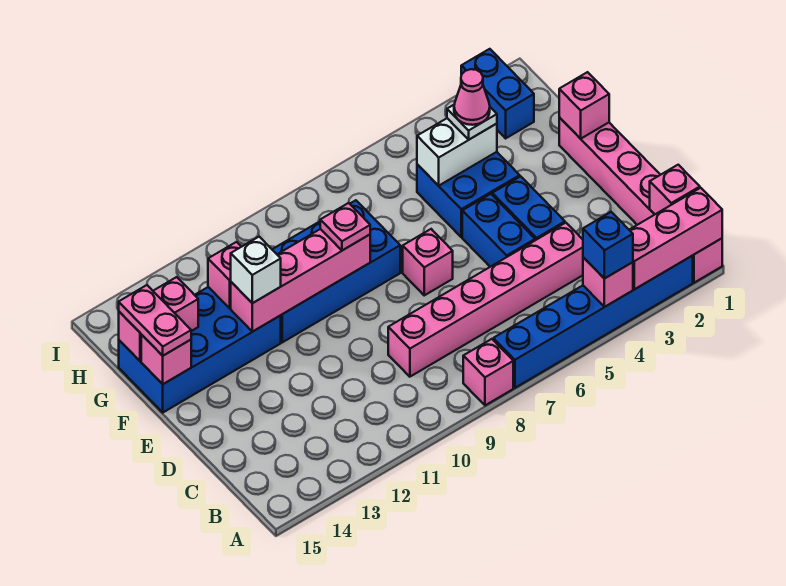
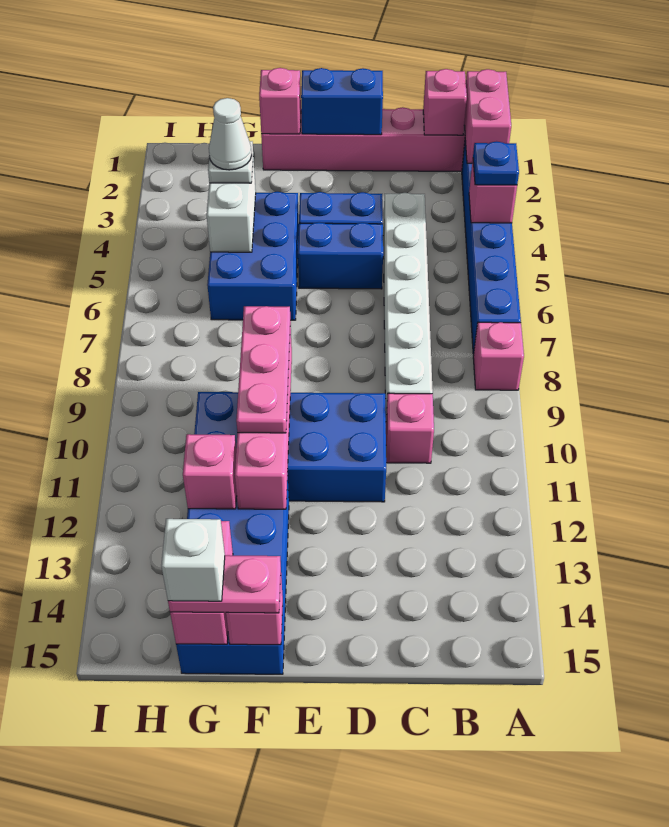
pink brick A1:A3 level 2 -> pink brick A1:A2 level 2
blue brick A4 level 3 -> blue plate A4 level 3
pink brick C4:C9 level 1 -> white brick C4:C9 level 1
pink brick E7 level 1 -> pink brick C10 level 1
blue brick F4:G5 level 1 -> blue brick F4:G6 level 1
blue brick F8:G11 level 1 -> blue brick D10:G11 level 1
pink plate F9 level 3 -> pink plate F9:F11 level 3
white brick F12 level 3 -> white brick G15 level 4
pink cone G4 level 4 -> white cone G4 level 4
blue brick H2:I2 level 1 -> blue brick D1:E1 level 2

